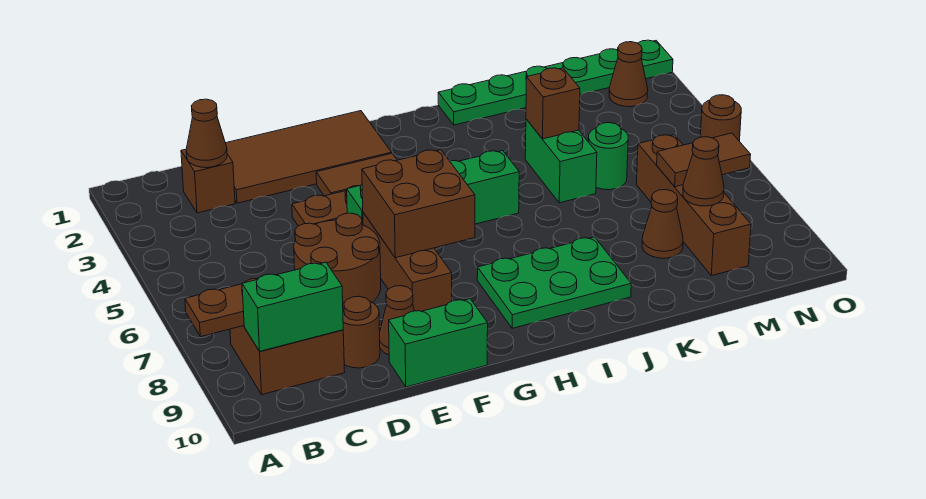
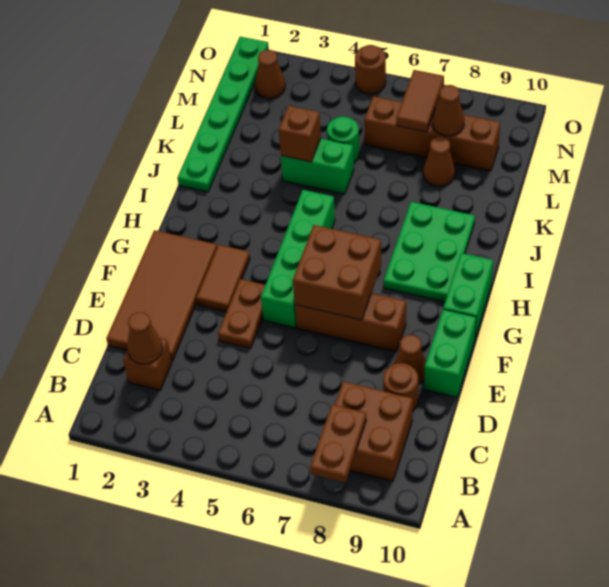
green brick B9:C9 level 2 -> green brick G10:H10 level 1
brown round brick D6:E7 level 1 -> none

